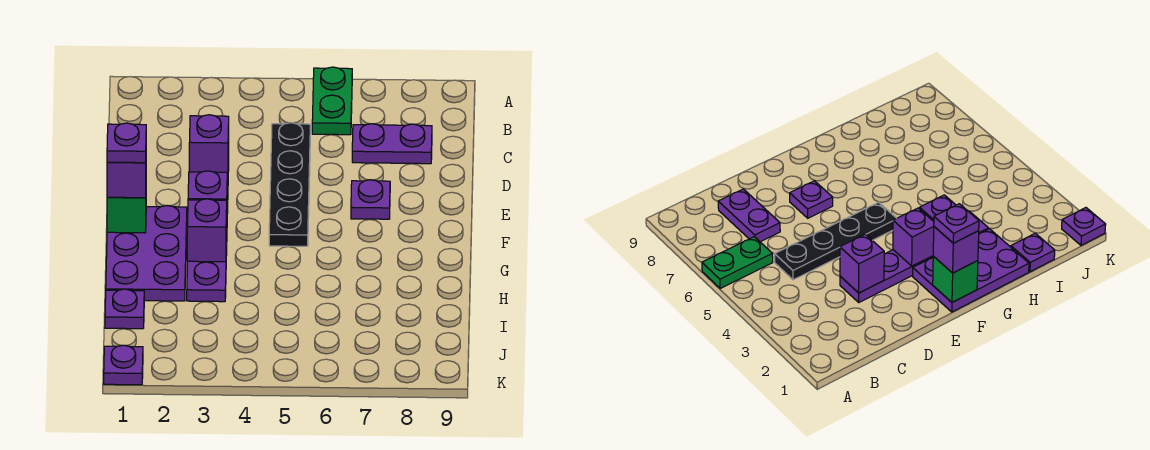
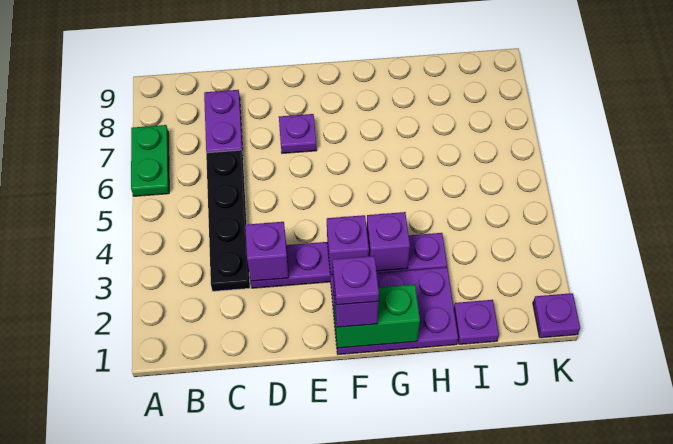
green plate A6:B6 level 1 -> green plate A6:A7 level 1
black plate C5:F5 level 1 -> black plate C3:C6 level 1
green brick F1 level 2 -> green brick F1:G1 level 2

